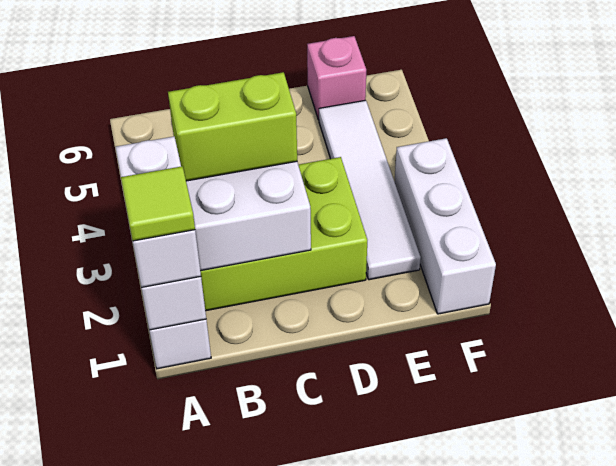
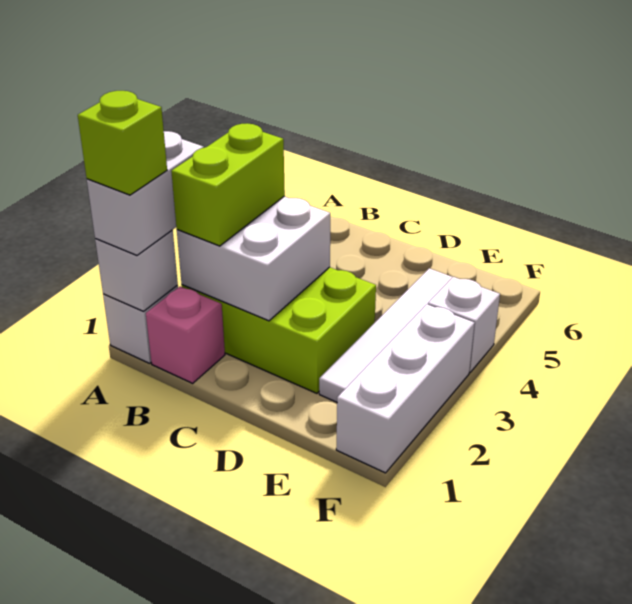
lime tile A1 level 4 -> lime brick A1 level 4
lime brick B3:C3 level 3 -> lime brick B2:B3 level 3
pink brick E6 level 1 -> pink brick B1 level 1
none -> white brick F4 level 1

